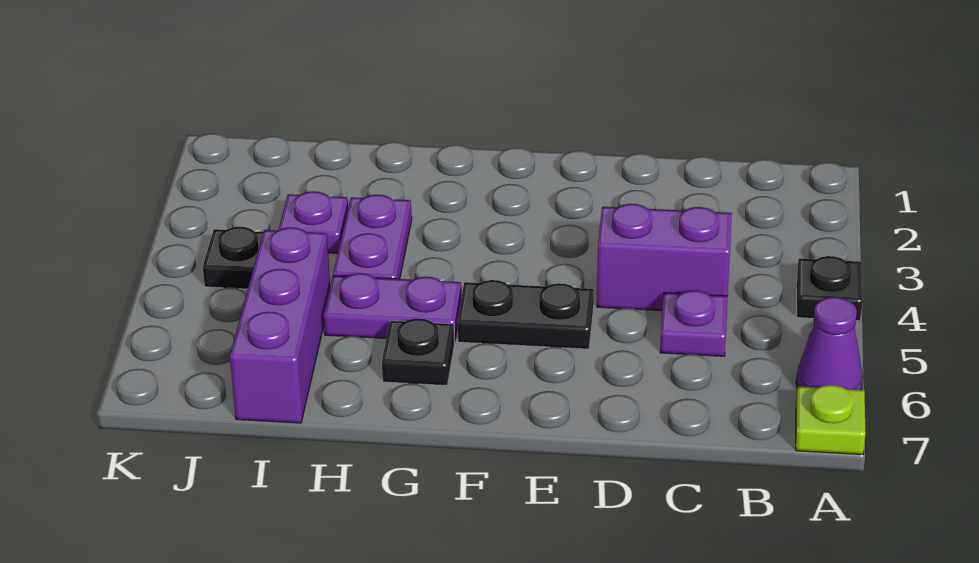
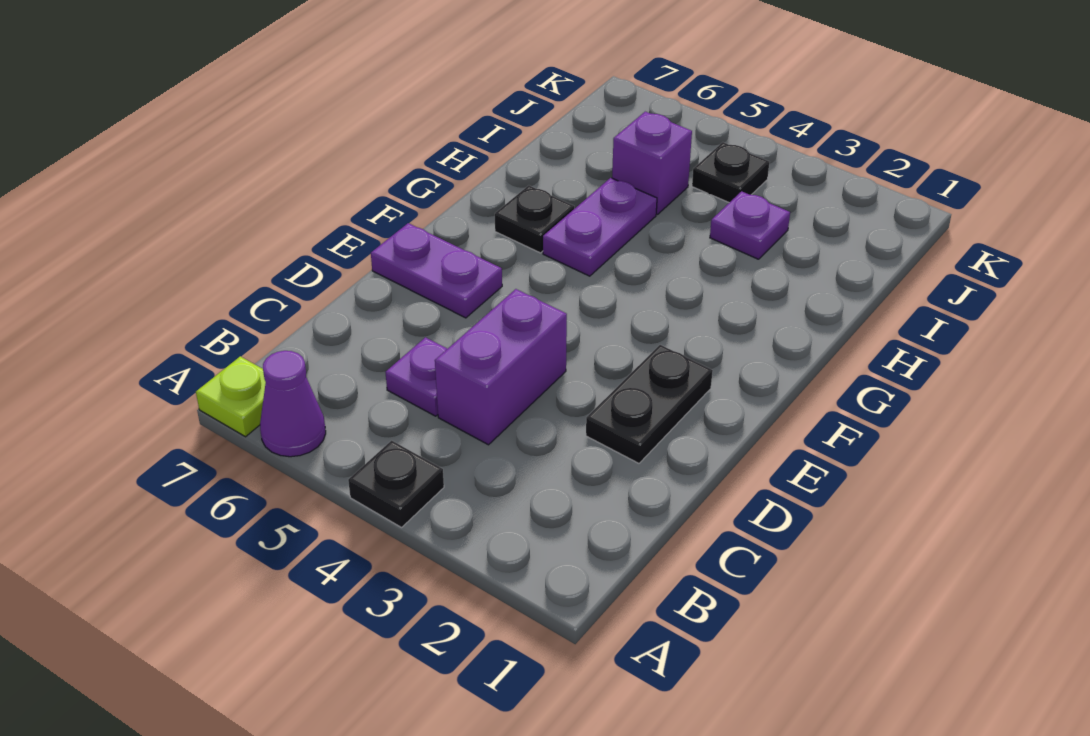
black plate E5:F5 level 1 -> black plate D2:E2 level 1
purple plate H3:H4 level 1 -> purple plate E6:E7 level 1
purple brick I5:I7 level 1 -> purple brick I5 level 1

